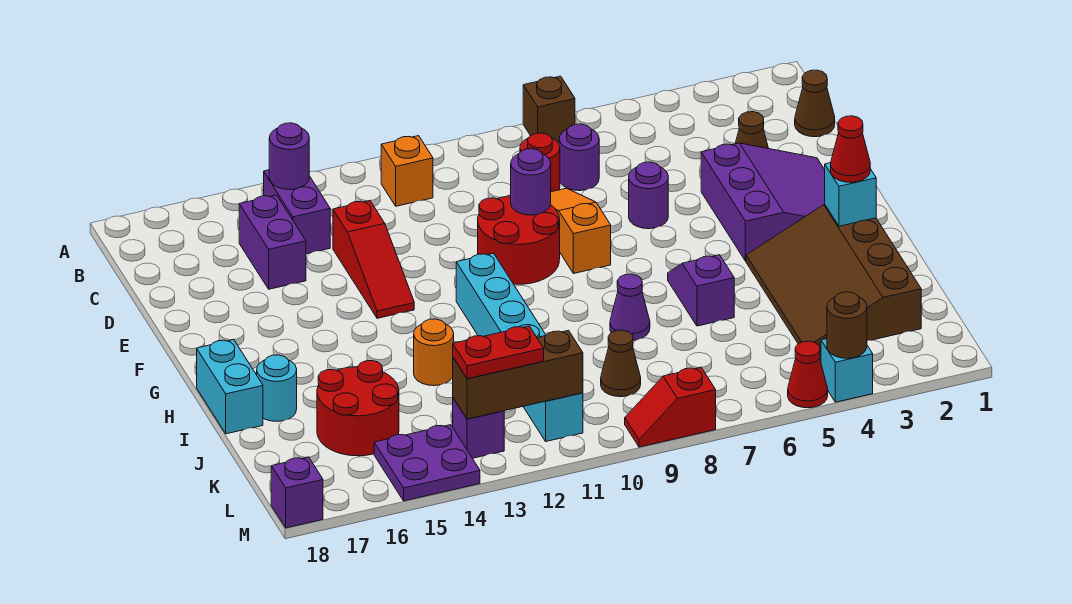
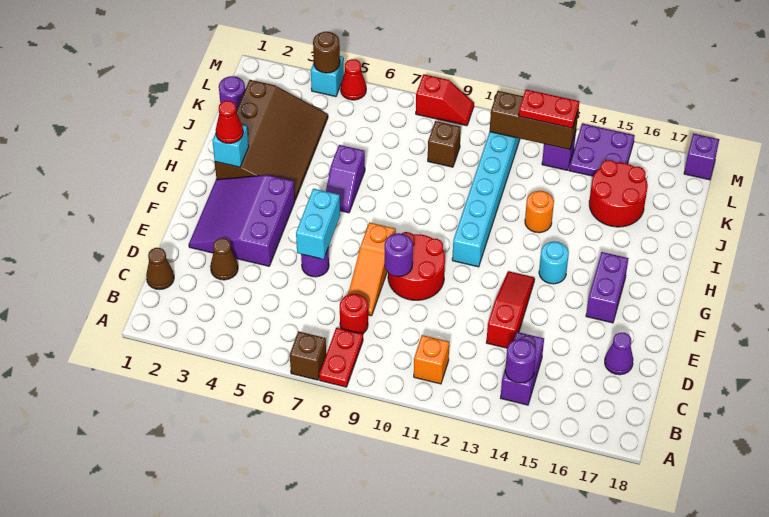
none -> red plate A8:B8 level 1
purple round brick C7 level 1 -> purple round brick K1 level 1
purple brick C15:D15 level 1 -> purple brick F16:G16 level 1
cyan brick H18:I18 level 1 -> cyan brick E6:F6 level 2
purple cone I8 level 1 -> purple cone D17 level 1
cyan round brick I17 level 1 -> cyan round brick G14 level 1
brown cone K9 level 1 -> brown brick K9 level 1

